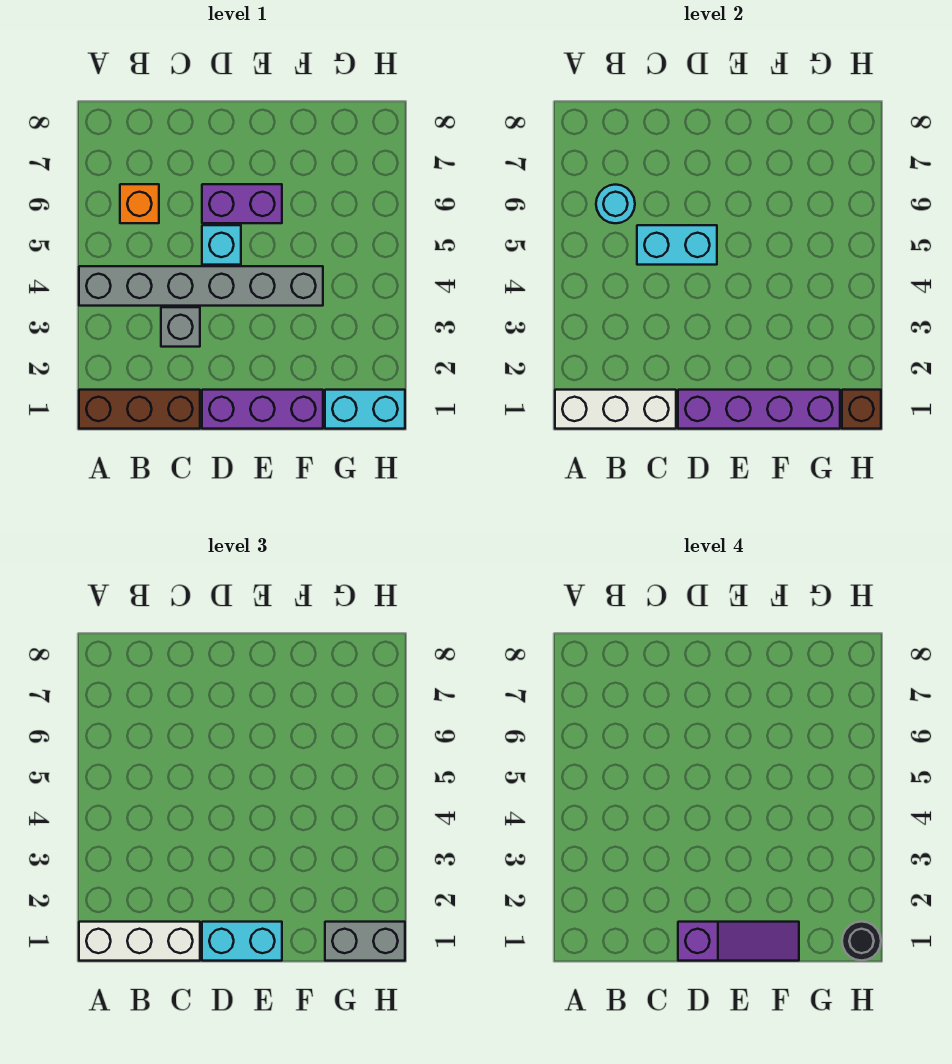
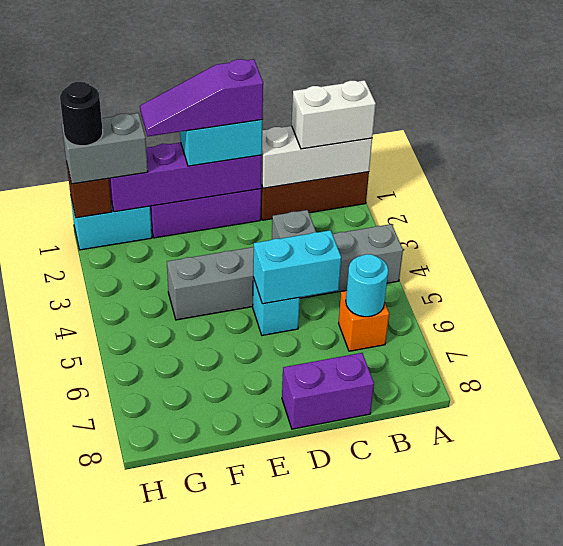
white brick A1:C1 level 3 -> white brick A1:B1 level 3
purple brick D6:E6 level 1 -> purple brick C8:D8 level 1

